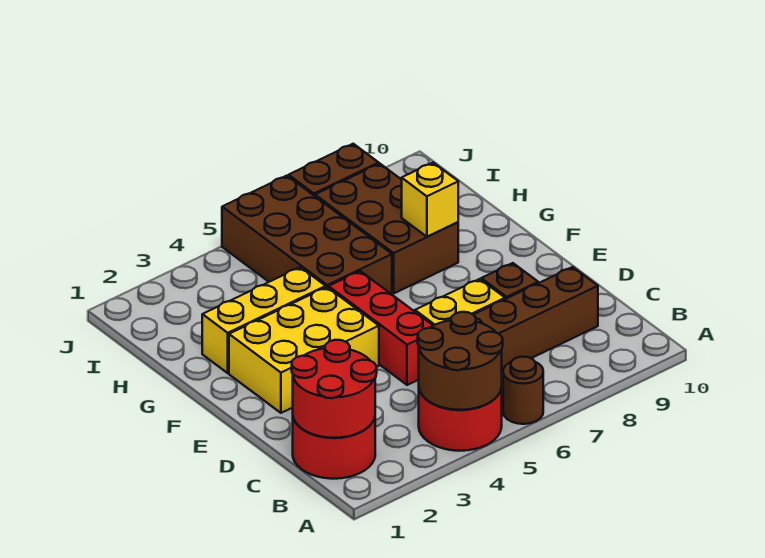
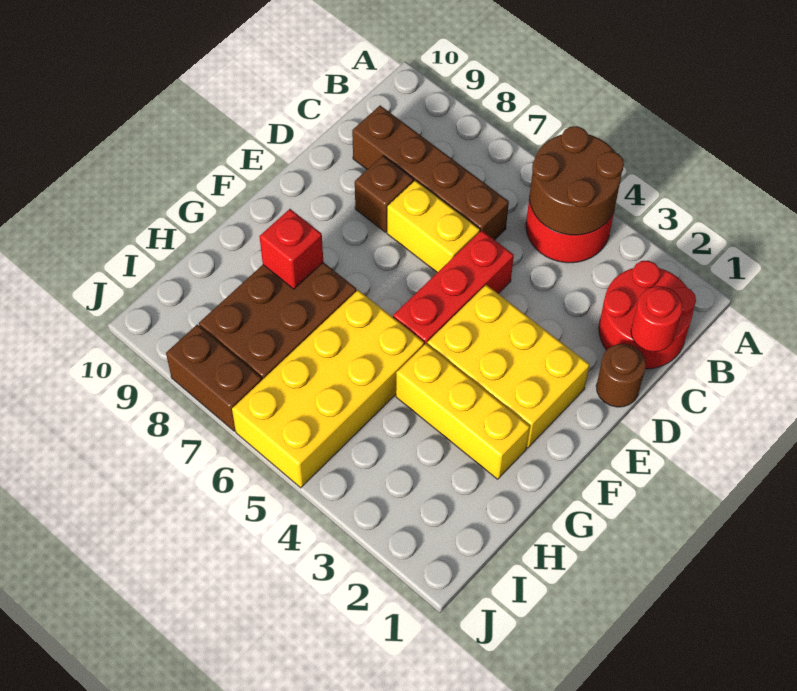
brown round brick A6 level 1 -> brown round brick D1 level 1
red round brick B1:C2 level 2 -> red round brick C1 level 2
brown brick G5:J6 level 1 -> yellow brick G5:J6 level 1
yellow brick G8 level 2 -> red brick G8 level 2

